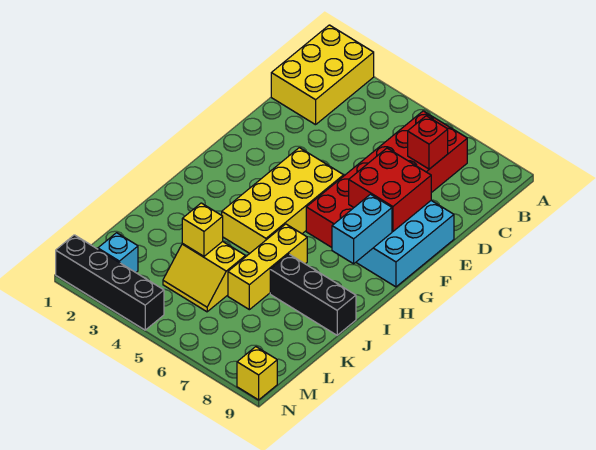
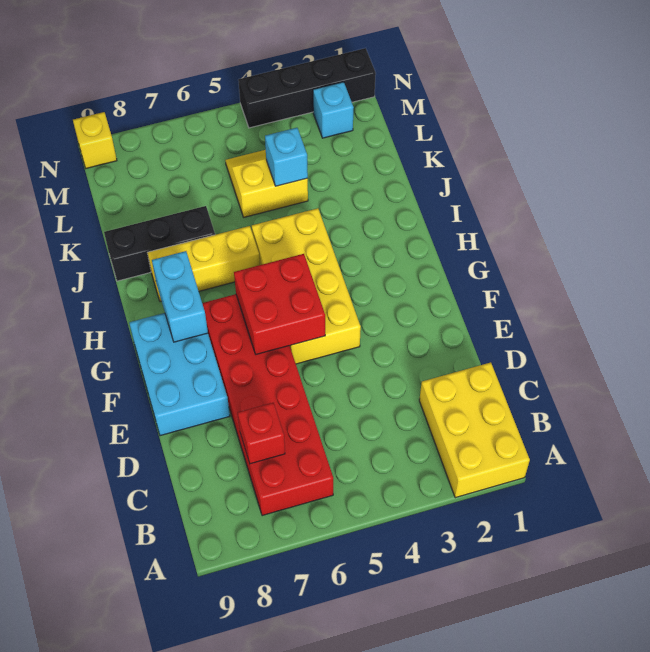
red brick E7:F8 level 2 -> red brick F5:G6 level 2
yellow brick I6:K6 level 1 -> yellow brick I6:I8 level 1
yellow brick K4 level 2 -> cyan brick K4 level 2

